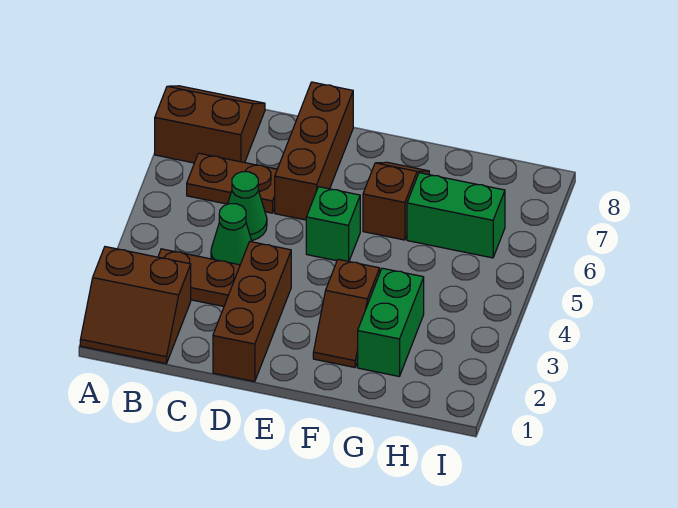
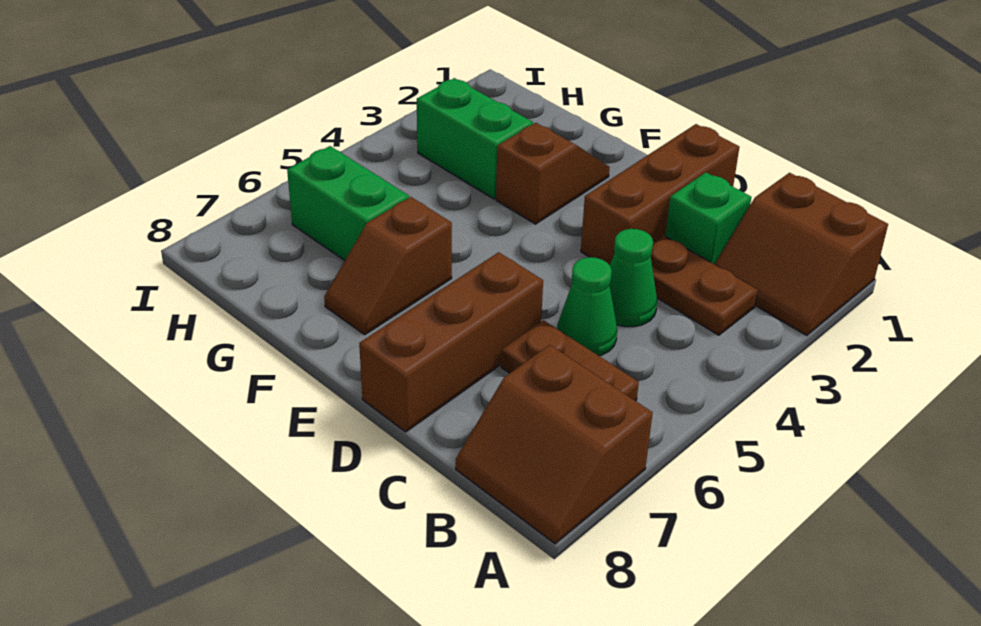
brown slope A1:B2 level 1 top 2 -> brown slope A1:B2 level 1 top 1
green brick E5 level 1 -> green brick C2 level 1
green brick G2:G3 level 1 -> green brick G3:H3 level 1

